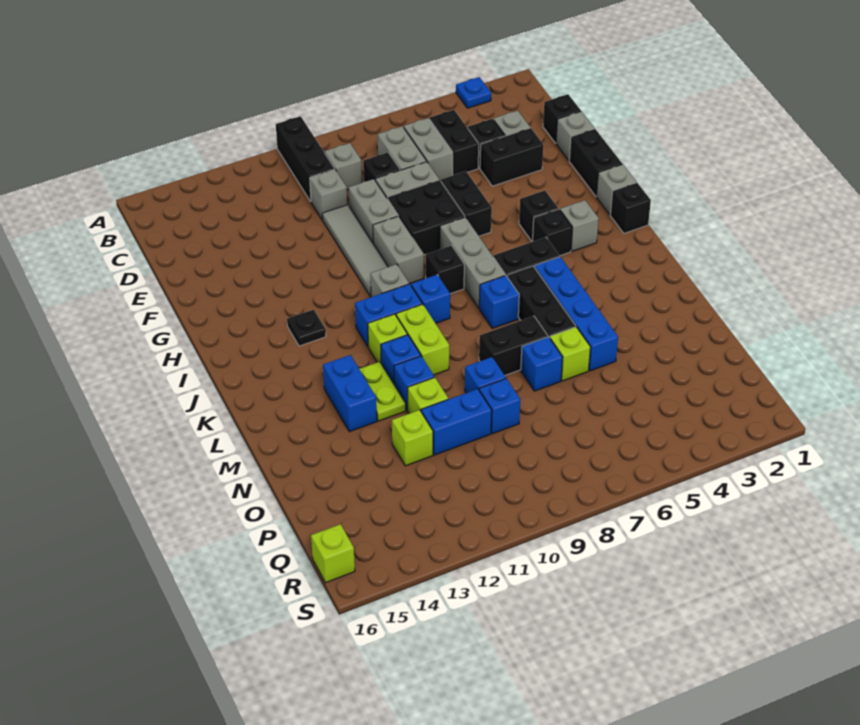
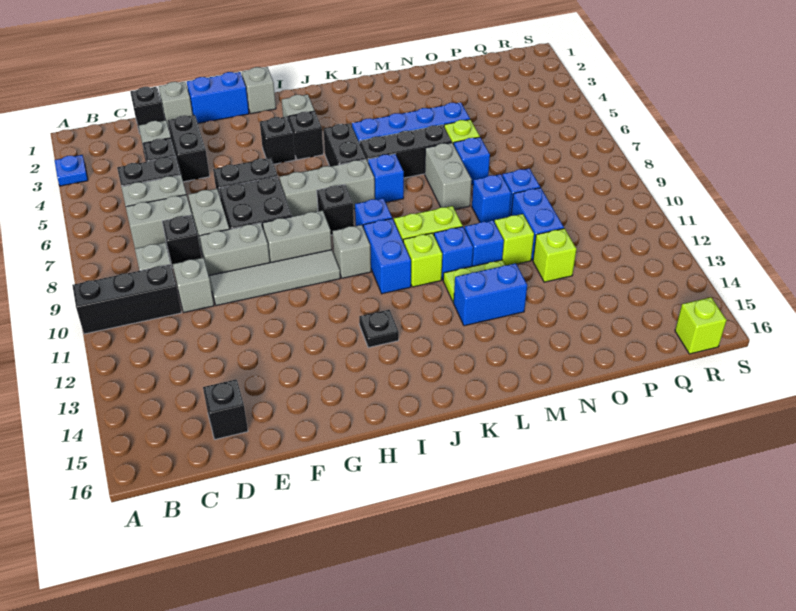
black brick F1:G1 level 1 -> blue brick F1:G1 level 1
black brick I1 level 1 -> black brick D15 level 1
black brick M7:M8 level 1 -> grey brick M7:M8 level 1

